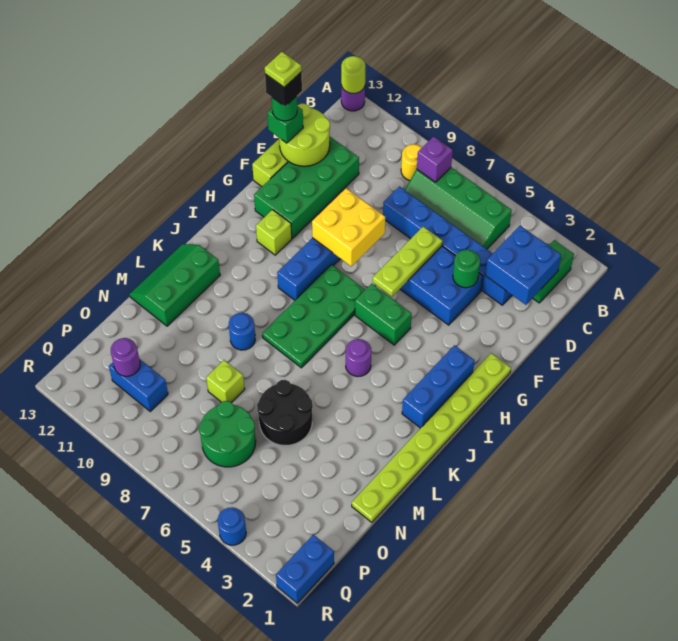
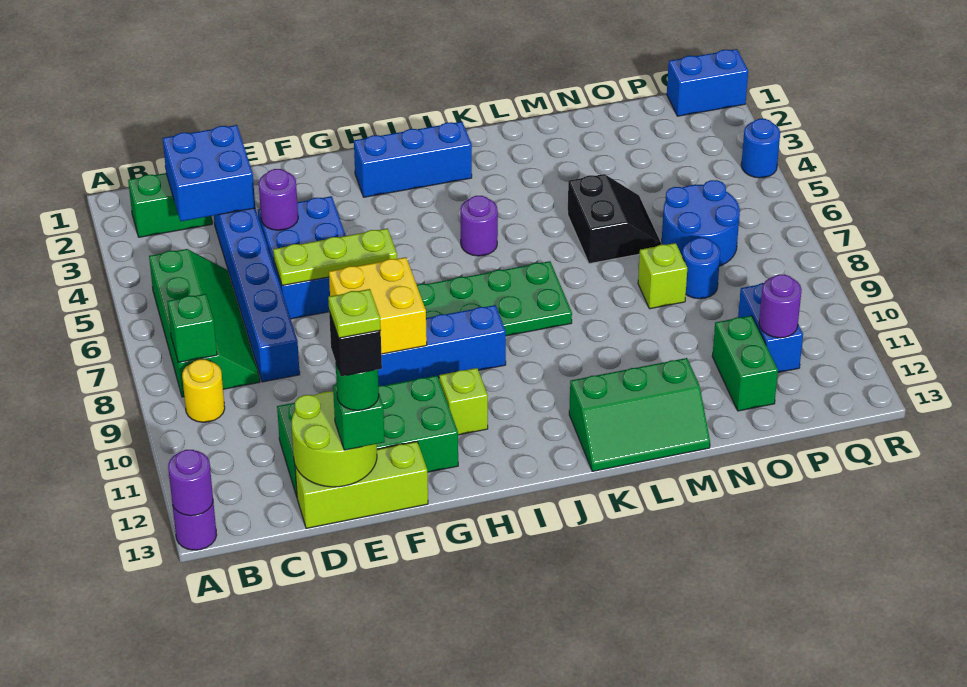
lime round brick A13 level 2 -> purple round brick A13 level 2
purple brick B8 level 2 -> green brick B8 level 2
green round brick E4 level 2 -> purple round brick E4 level 2
lime plate G1:N1 level 1 -> none
green brick H5:H6 level 1 -> green brick O11:O12 level 1
blue round brick L9 level 1 -> blue round brick O8 level 1
black round brick M5:N6 level 1 -> black slope M5:N6 level 1 top M
green round brick O6:P7 level 1 -> blue round brick O6:P7 level 1

